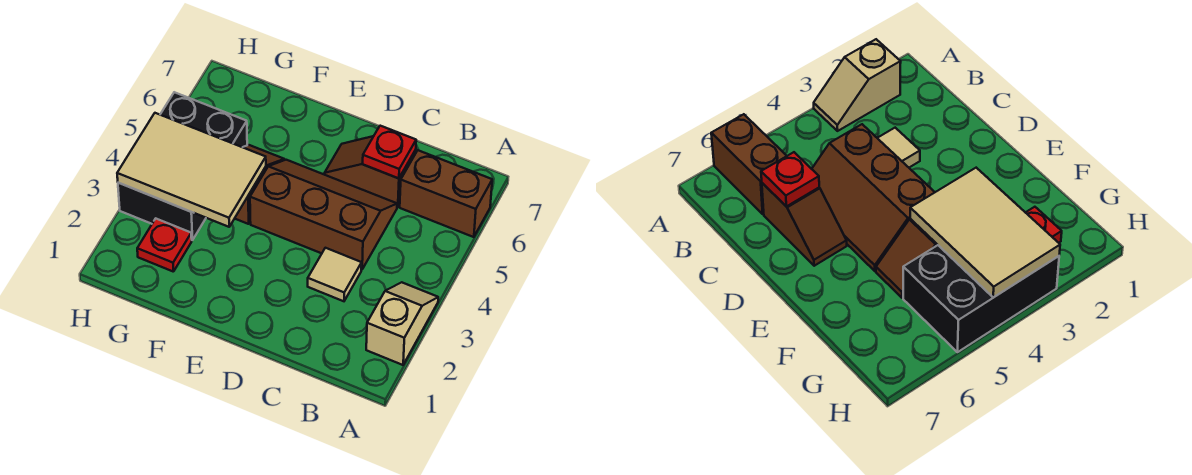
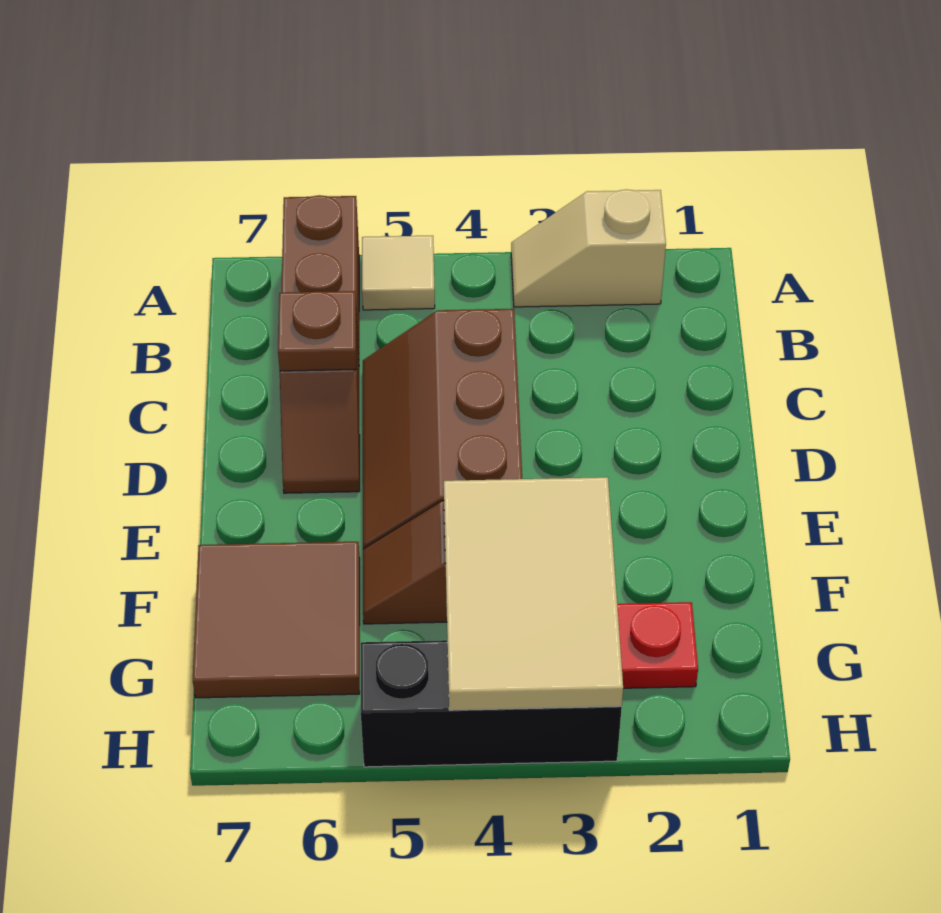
tan tile C3 level 1 -> tan tile A5 level 1
red plate C6 level 2 -> brown plate C6 level 2
none -> brown tile F6:G7 level 1
black brick G3:H5 level 1 -> black brick H3:H5 level 1

